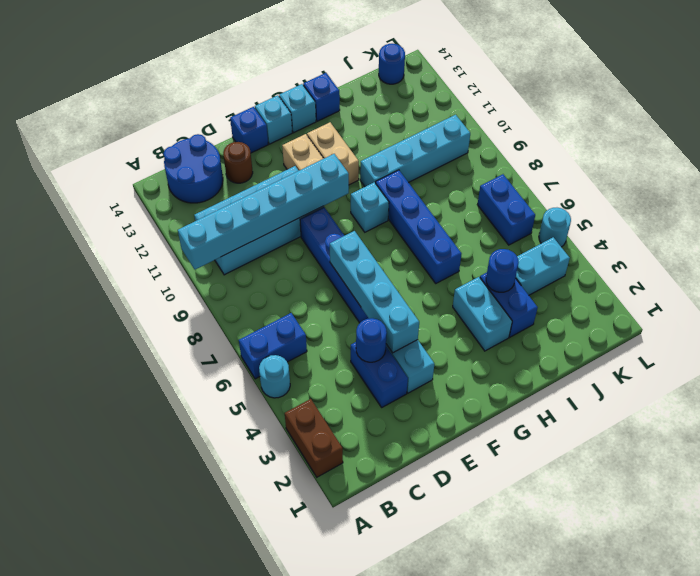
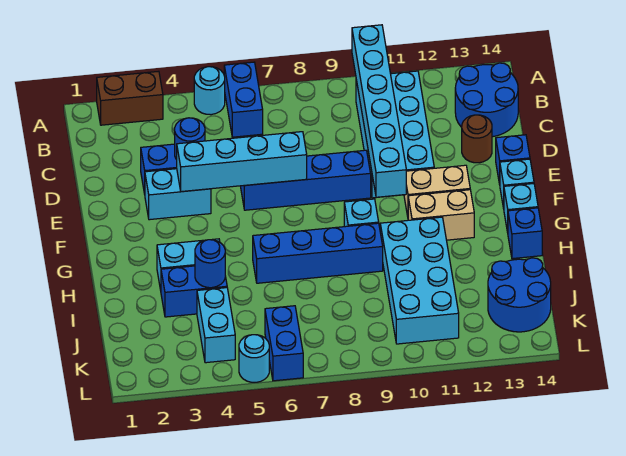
cyan brick H10:K10 level 1 -> cyan brick H10:K11 level 1
blue brick K6:K7 level 1 -> blue brick K6:L6 level 1
blue round brick K14 level 1 -> blue round brick J13:K14 level 1

